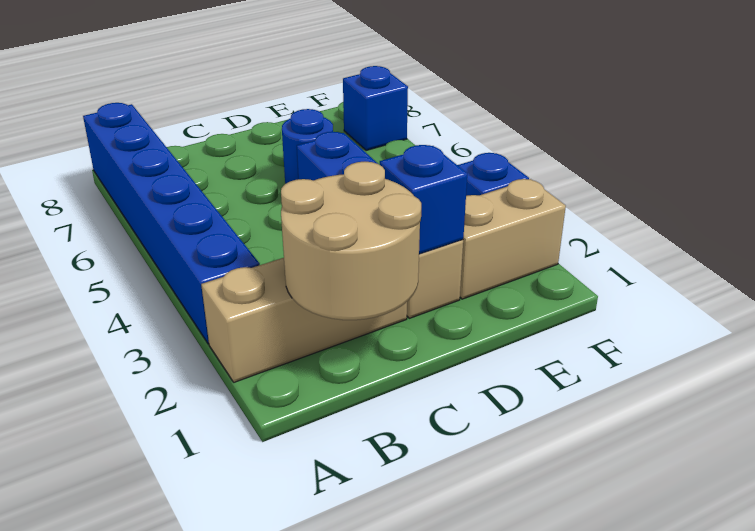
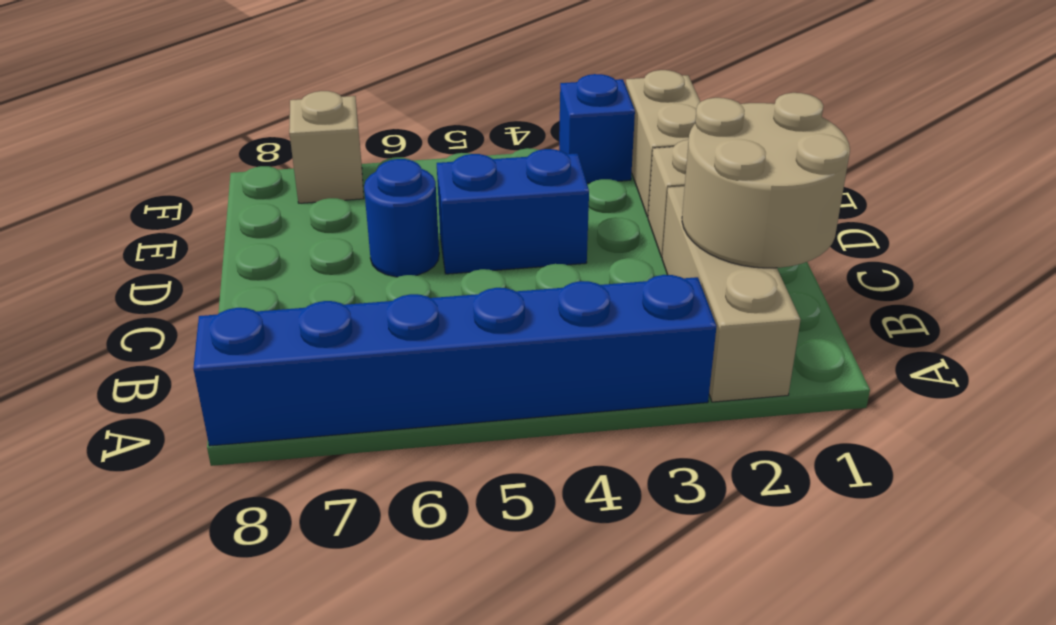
blue brick D2 level 2 -> none
blue brick F7 level 1 -> tan brick F7 level 1

